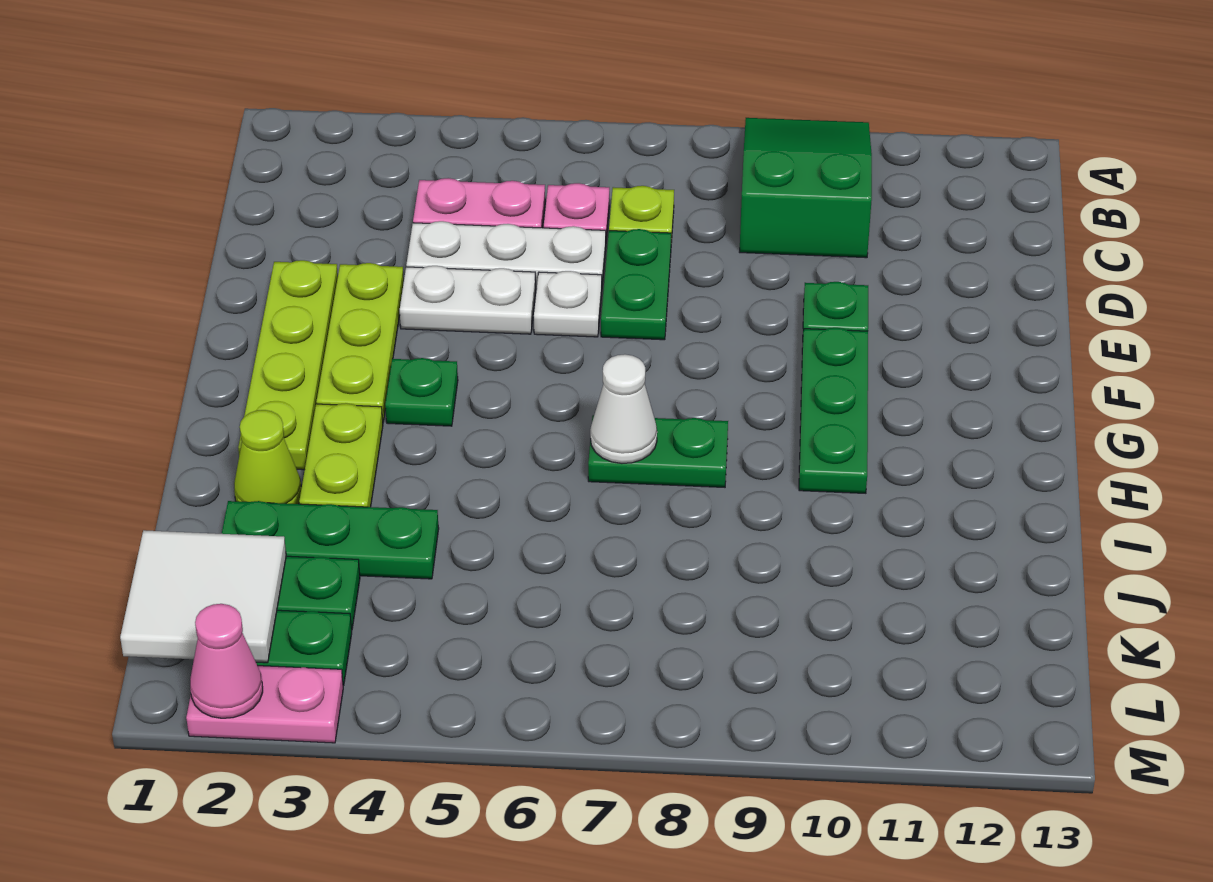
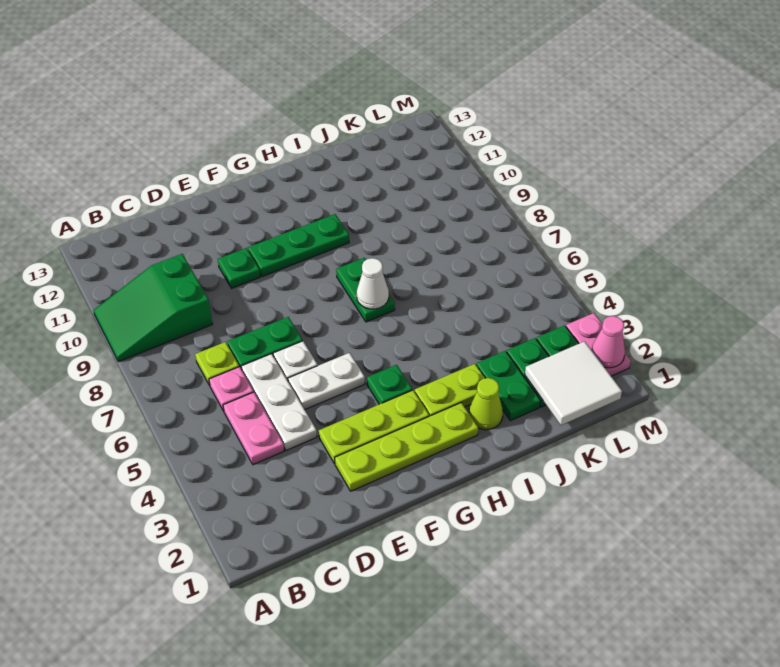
white plate E4:E5 level 1 -> white plate E5:F5 level 1
green plate J2:J4 level 1 -> green plate J2:J3 level 1

